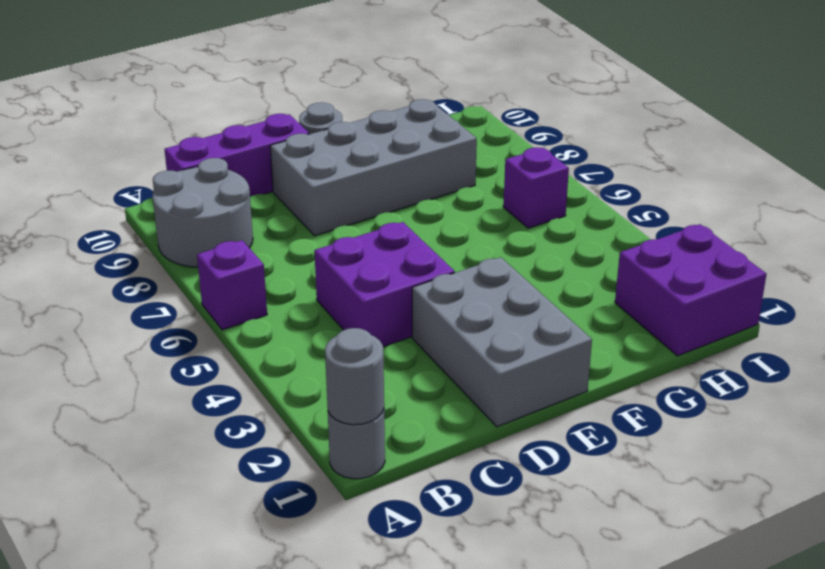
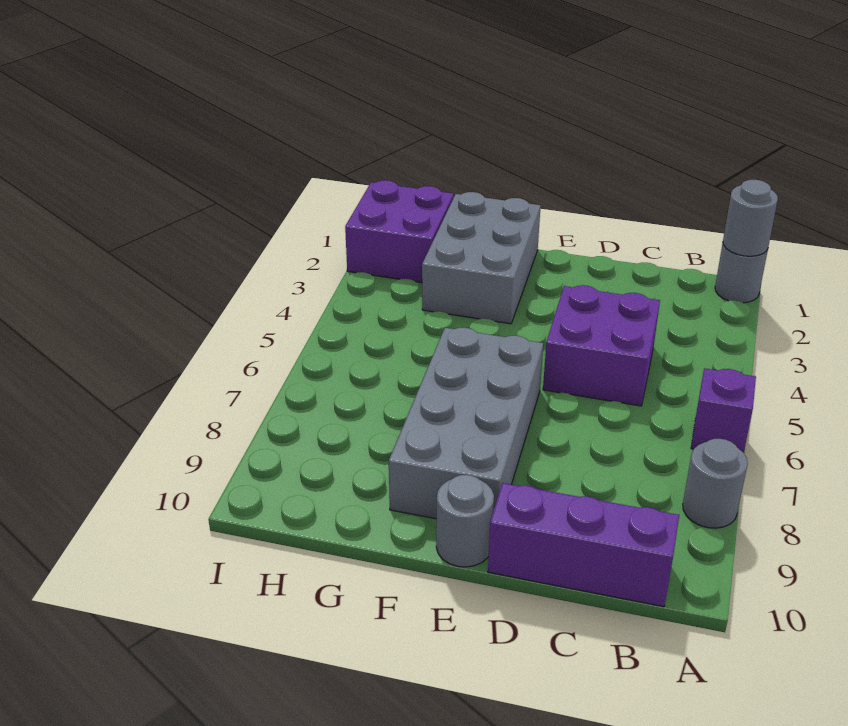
grey round brick A8:B9 level 1 -> grey round brick A8 level 1
grey brick D1:E3 level 1 -> grey brick F1:G3 level 1
grey brick D8:G9 level 1 -> grey brick E6:F9 level 1
purple brick H6 level 1 -> none

